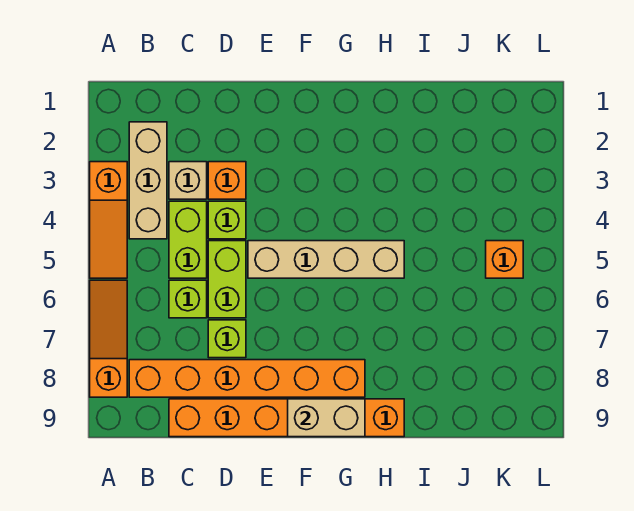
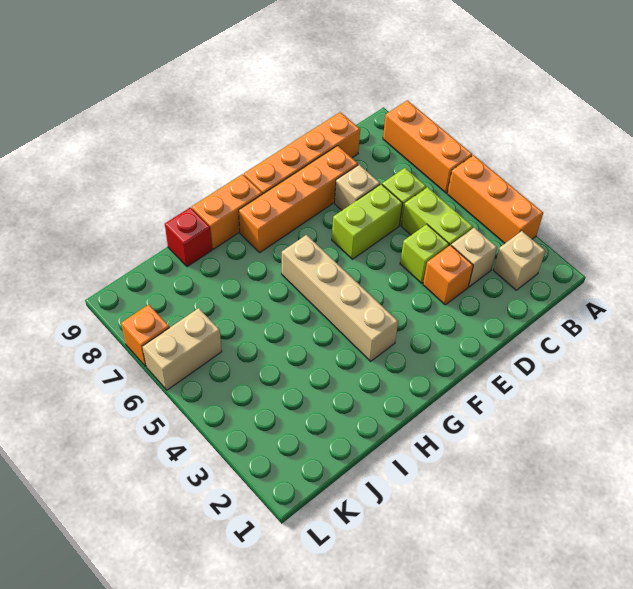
orange slope A3:A5 level 1 top 3 -> orange brick A3:A5 level 1
orange slope A6:A8 level 1 top 8 -> orange brick A6:A8 level 1
tan brick B2:B4 level 1 -> tan brick B2 level 1
orange brick B8:G8 level 1 -> orange brick D8:G8 level 1
lime brick D5:D6 level 1 -> lime brick D6:E6 level 1
lime brick D7 level 1 -> tan brick D7 level 1
tan brick E5:H5 level 1 -> tan brick G3:G6 level 1
tan brick F9:G9 level 2 -> tan brick K6:L6 level 1
none -> red brick I9 level 1
orange brick K5 level 1 -> orange brick L7 level 1

